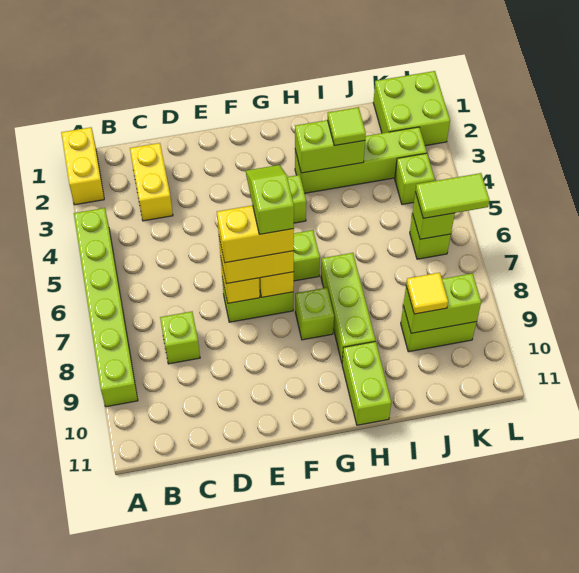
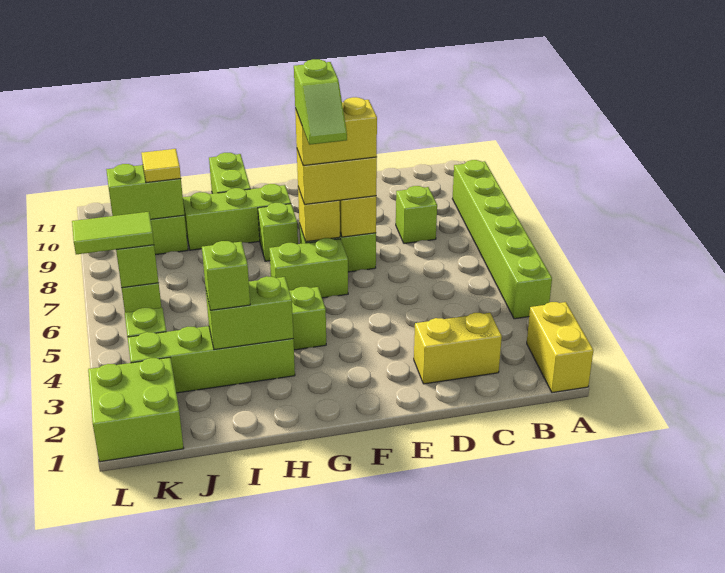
yellow brick C2:C3 level 1 -> yellow brick C2:D2 level 1
lime brick H7:H9 level 1 -> lime brick G9:I9 level 1
lime tile I3 level 3 -> lime brick I3 level 3

